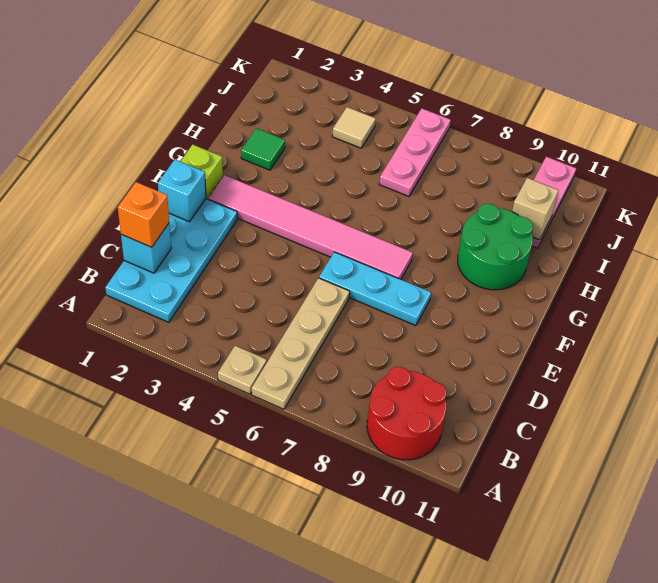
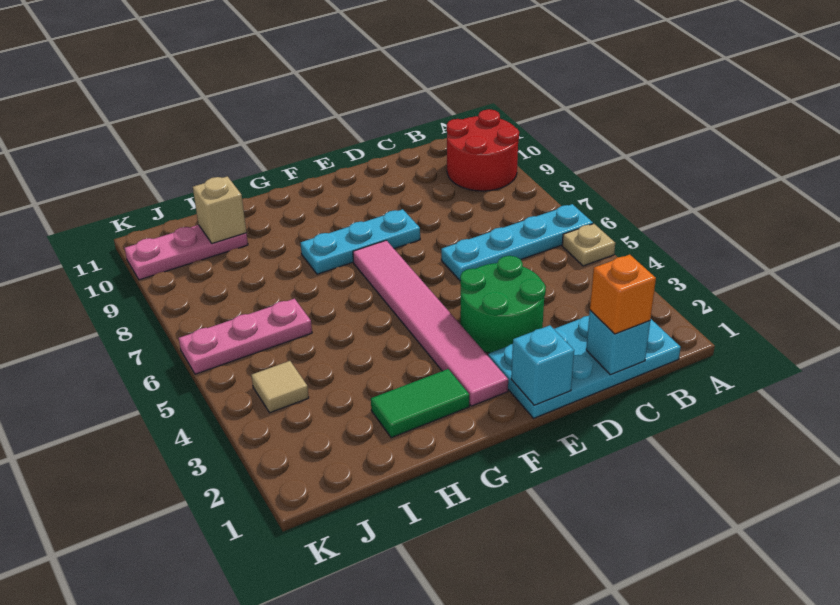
tan plate A6:D6 level 1 -> cyan plate A6:D6 level 1
cyan plate E6:E8 level 1 -> cyan plate E8:G8 level 1
lime brick F1 level 1 -> none
green round brick G9:H10 level 1 -> green round brick D3:E4 level 1
green tile H2 level 1 -> green tile G2:H2 level 1

